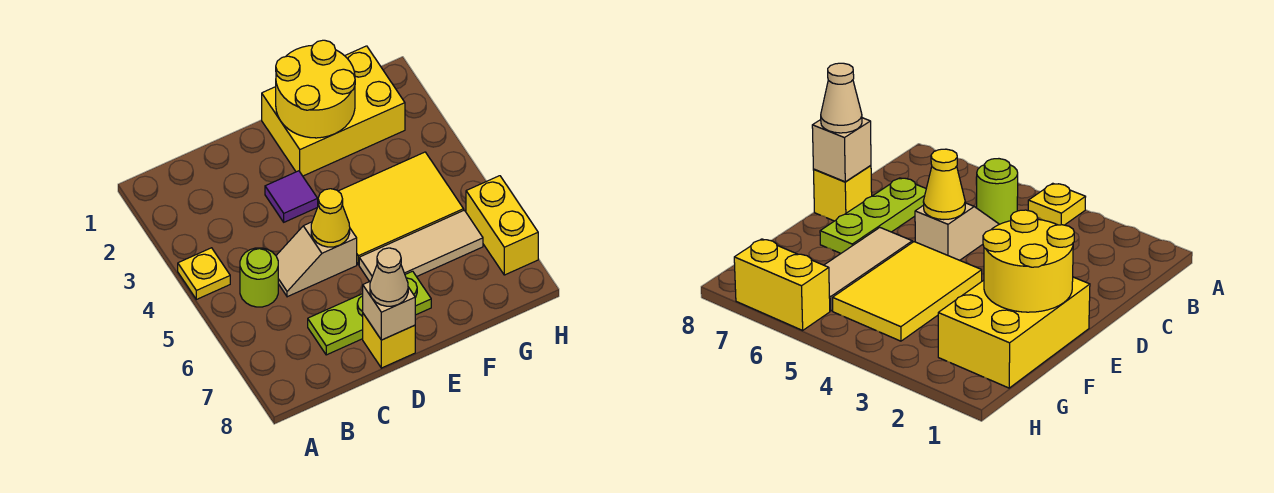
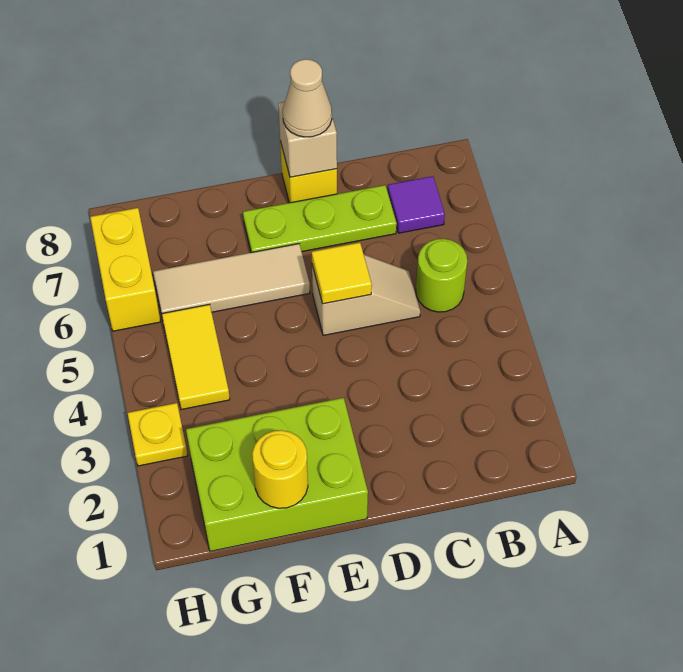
yellow plate A4 level 1 -> yellow plate H3 level 1
purple tile D3 level 1 -> purple tile B7 level 1
yellow cone D5 level 2 -> yellow tile D5 level 2
yellow brick E1:G2 level 1 -> lime brick E1:G2 level 1
yellow round brick E1:F2 level 2 -> yellow round brick F1 level 2
yellow tile E4:G5 level 1 -> yellow tile G4:G5 level 1

